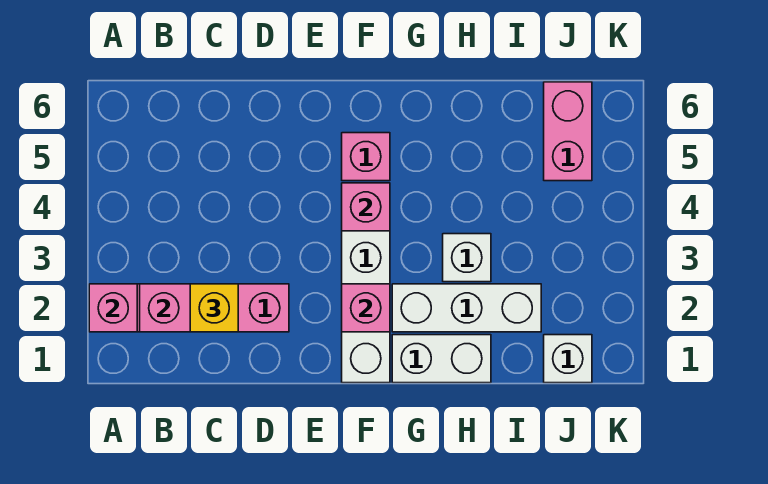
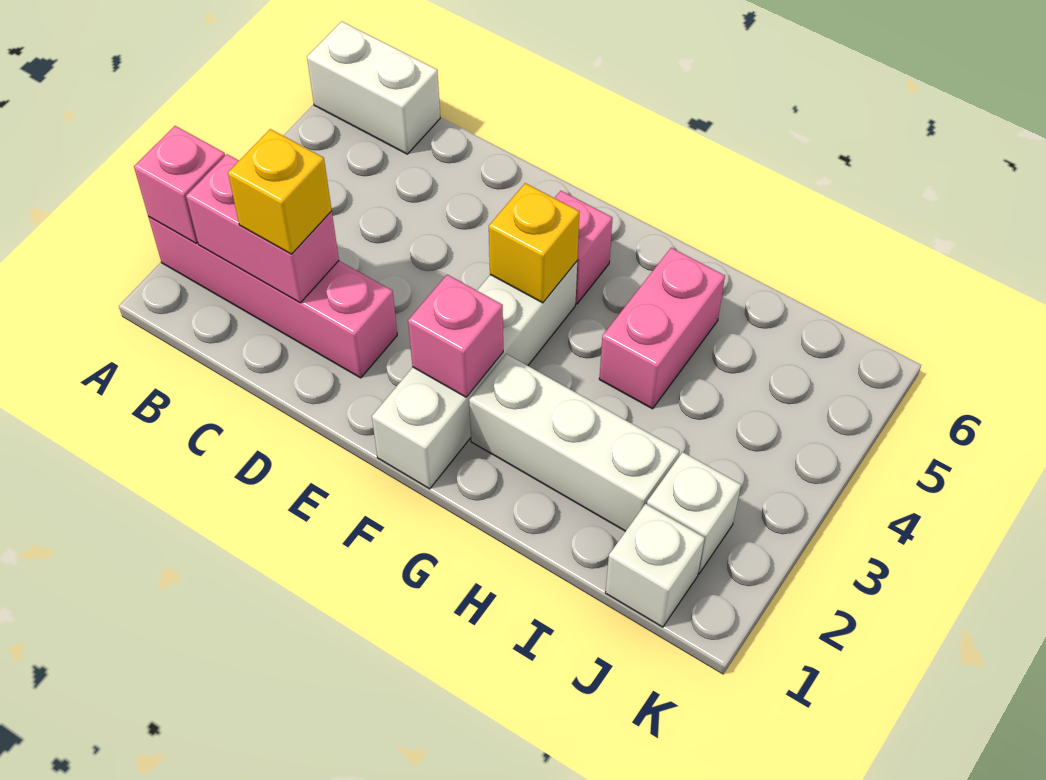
pink brick F4 level 2 -> yellow brick F4 level 2
white brick G1:H1 level 1 -> white brick A6:B6 level 1
white brick H3 level 1 -> white brick J2 level 1
pink brick J5:J6 level 1 -> pink brick H4:H5 level 1

